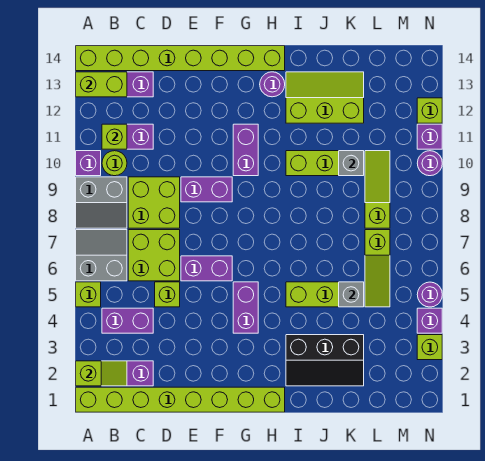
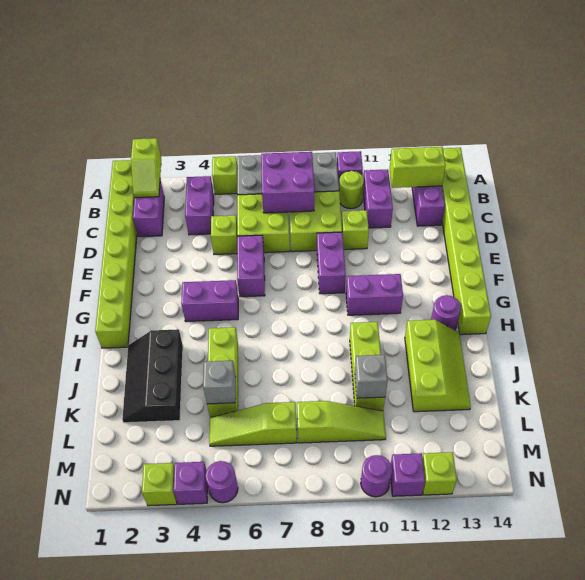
lime brick A13:B13 level 2 -> lime brick B12:B13 level 2
none -> purple brick B7:C8 level 2
lime brick B11 level 2 -> lime brick D10 level 1

